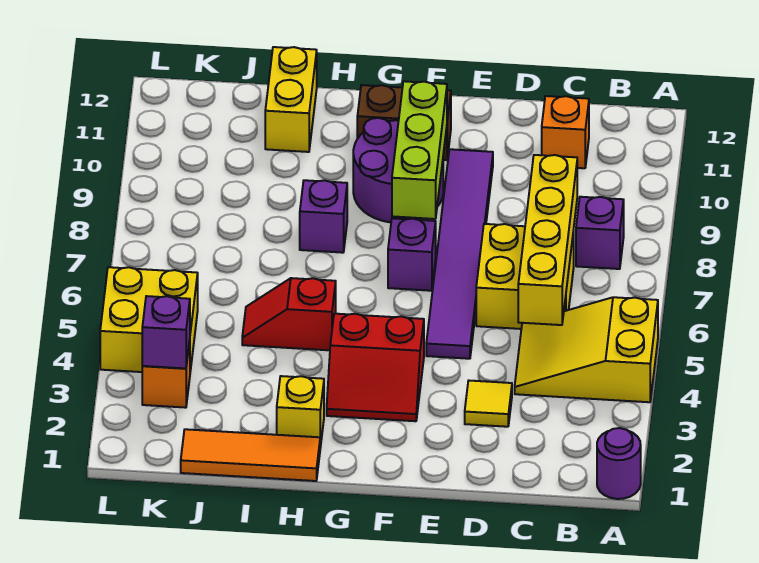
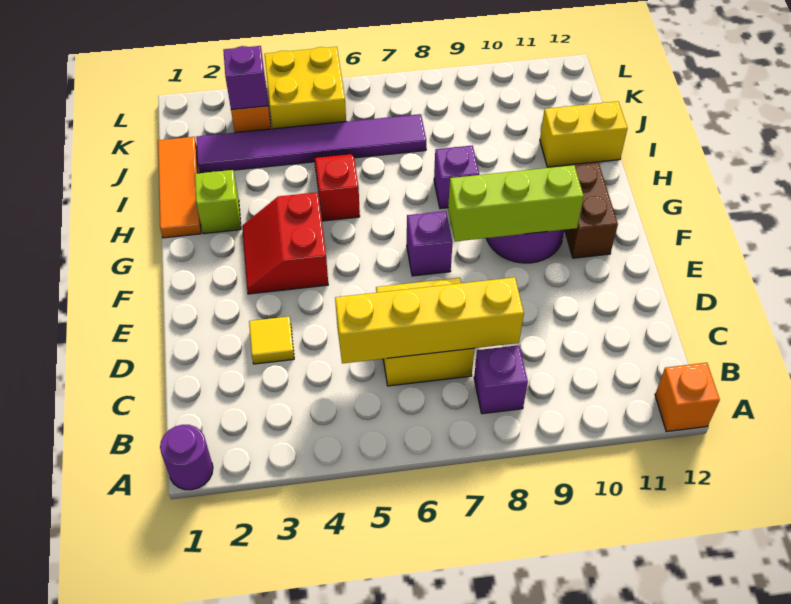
yellow slope A4:C5 level 1 top A -> none
orange brick C11 level 1 -> orange brick A12 level 1
purple tile E5:E10 level 1 -> purple tile J2:J7 level 1
yellow brick H2 level 1 -> lime brick H2 level 1

